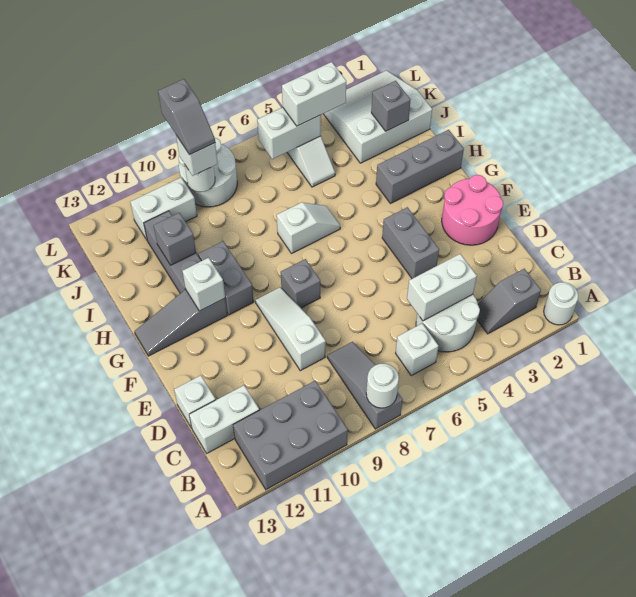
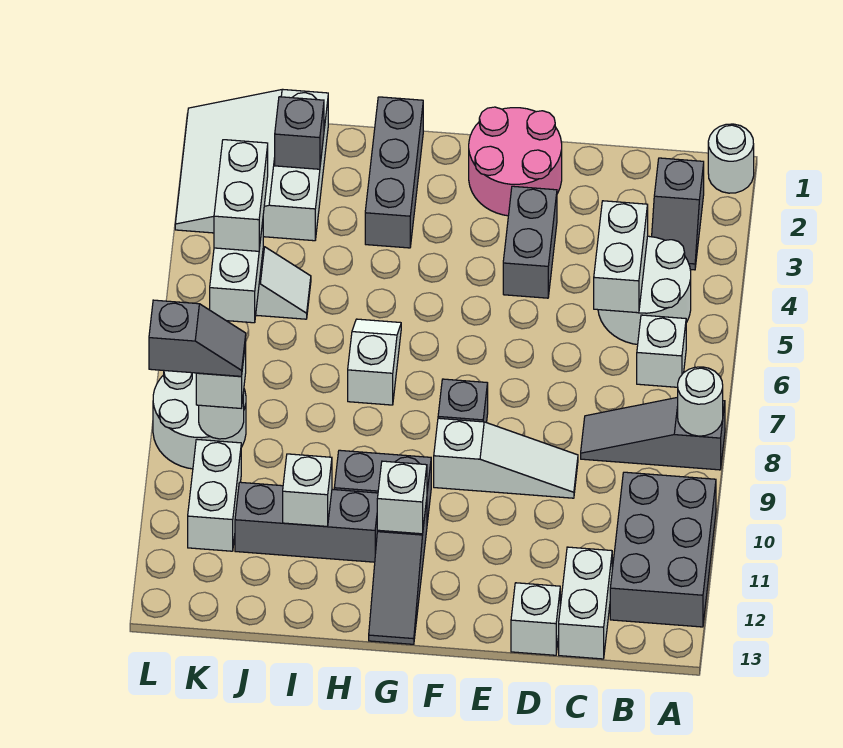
white slope D9:F9 level 1 top D -> white slope D9:F9 level 1 top F
grey brick E4:F4 level 1 -> grey brick E3:E4 level 1
grey brick I11 level 2 -> white brick I11 level 2

